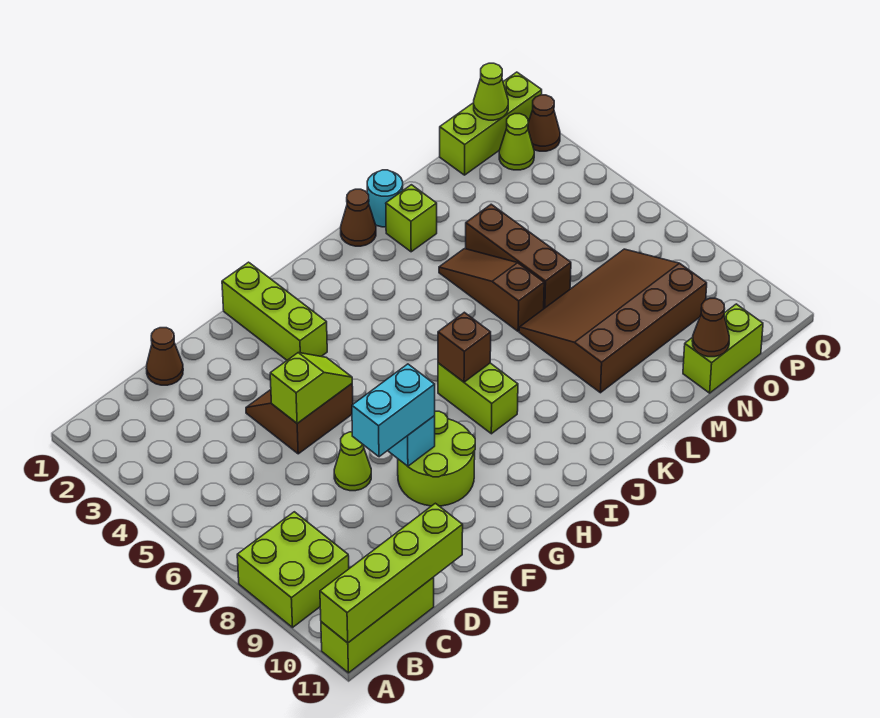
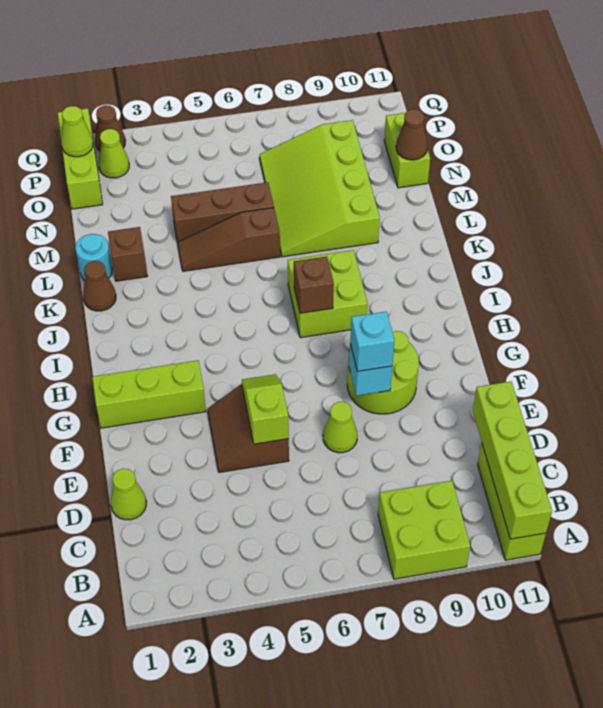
brown cone D1 level 1 -> lime cone D1 level 1
cyan brick E8:F8 level 3 -> cyan brick F8 level 3
lime brick I7:I8 level 1 -> lime brick I7:J8 level 1
lime brick L2 level 1 -> brown brick L2 level 1
brown slope L7:O9 level 1 top 9 -> lime slope L7:O9 level 1 top 9

